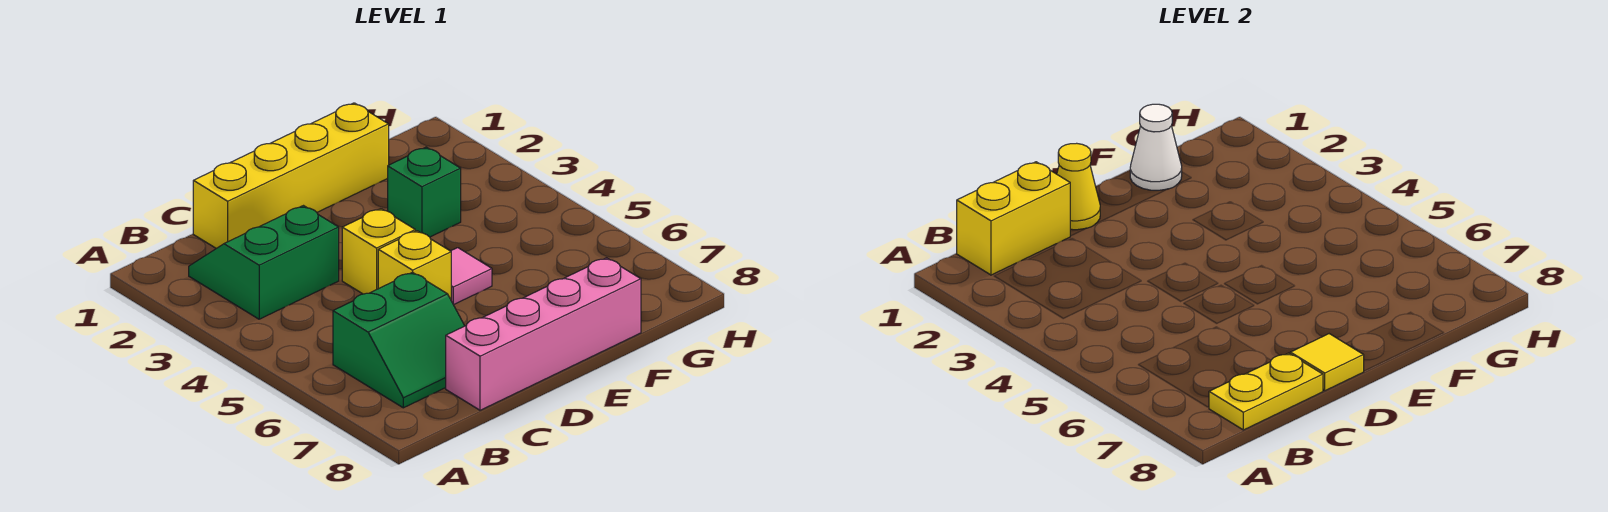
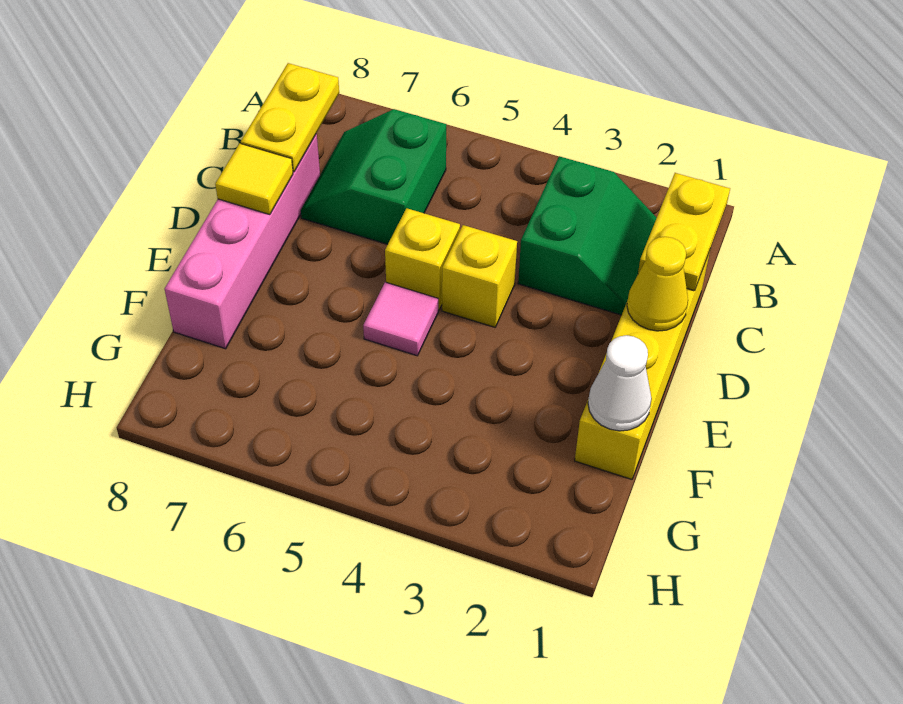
yellow brick B1:C1 level 2 -> yellow plate B1:C1 level 2
green brick F3 level 1 -> none

